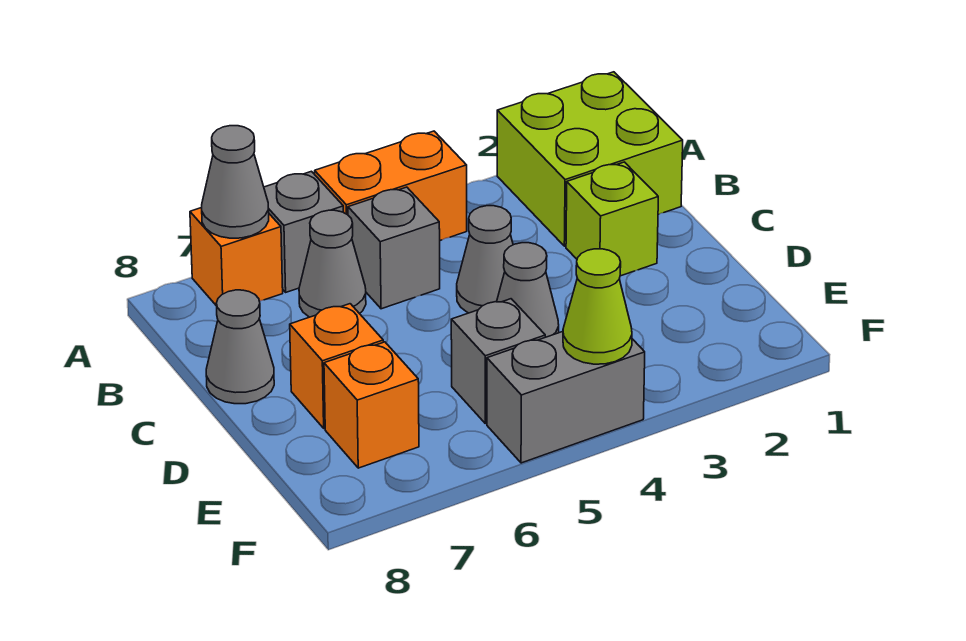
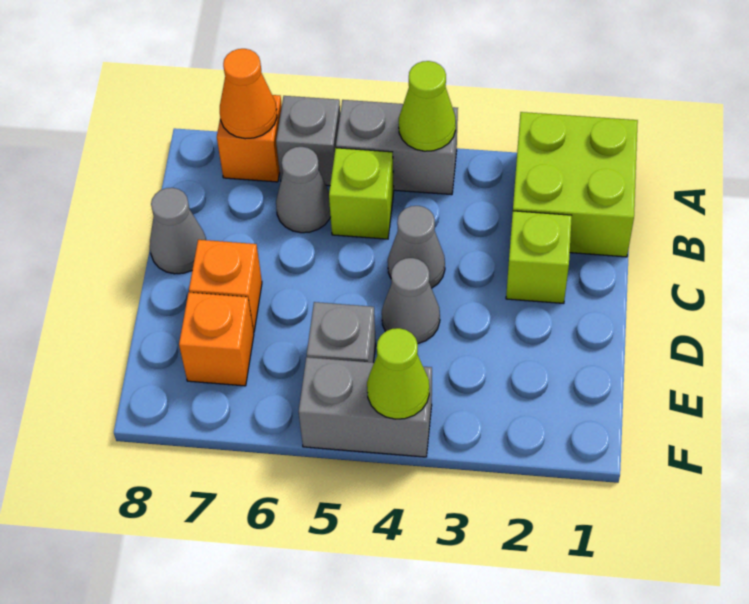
orange brick A4:A5 level 1 -> grey brick A4:A5 level 1
none -> lime cone A4 level 2
grey cone A7 level 2 -> orange cone A7 level 2
grey brick B5 level 1 -> lime brick B5 level 1

